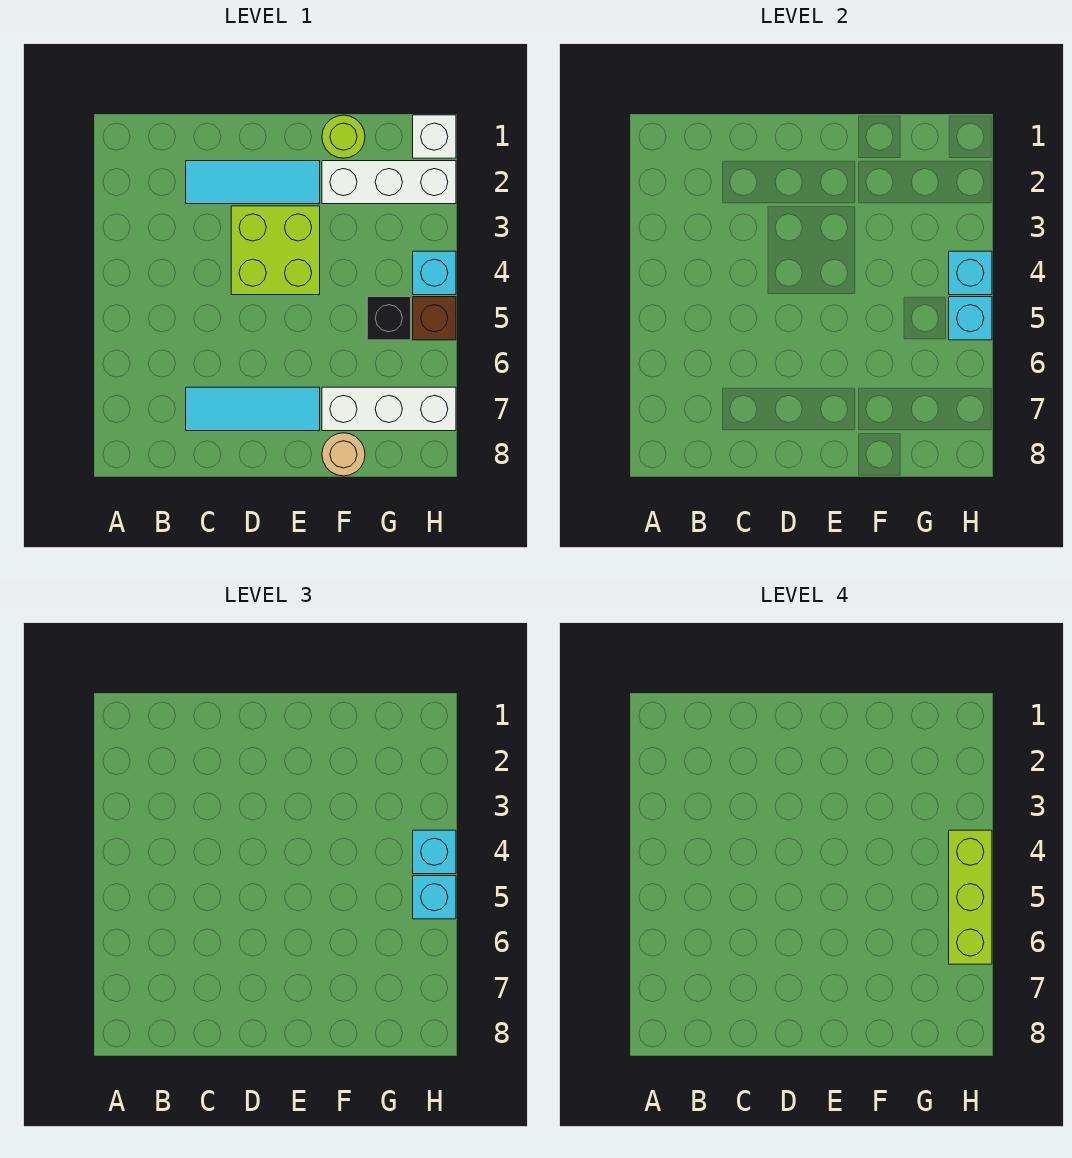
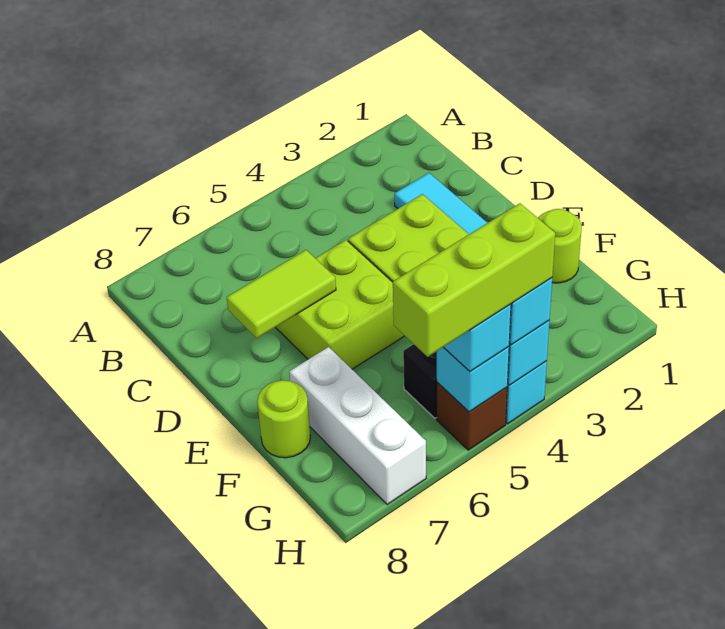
cyan tile C7:E7 level 1 -> none
none -> lime brick D5:E6 level 1
none -> lime tile D6:D7 level 2
white brick F2:H2 level 1 -> none
tan round brick F8 level 1 -> lime round brick F8 level 1
white brick H1 level 1 -> none

